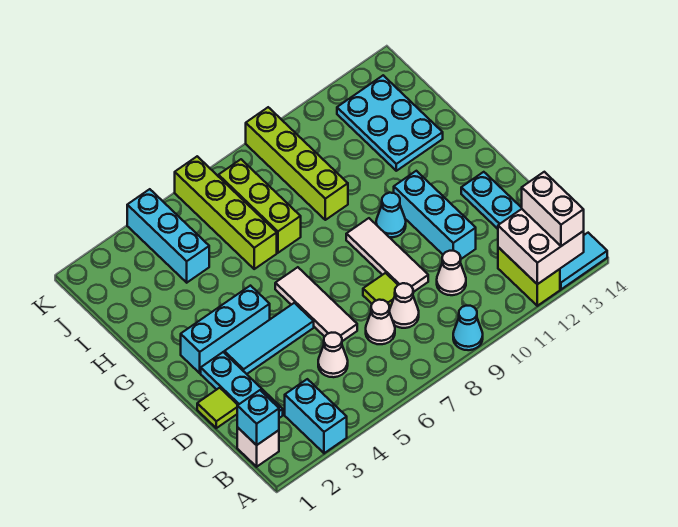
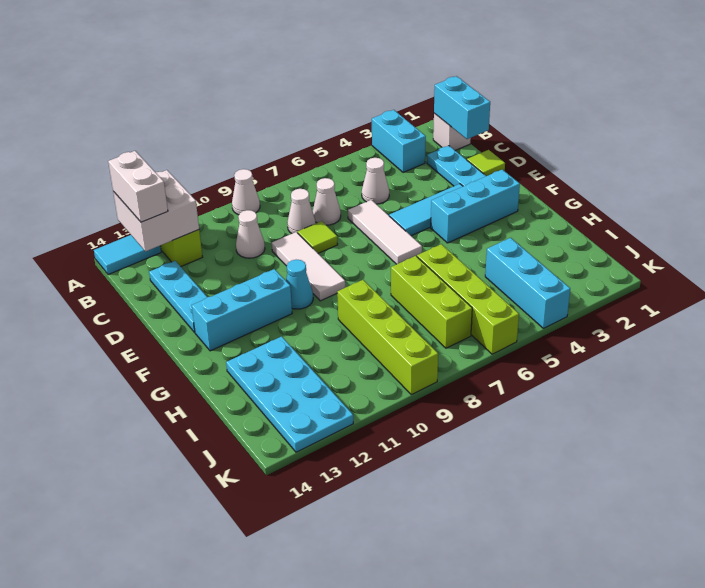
cyan cone A9 level 1 -> white cone A9 level 1
cyan brick B1 level 2 -> cyan brick B1:C1 level 2
cyan brick D11:F11 level 1 -> cyan brick F11:F13 level 1
cyan plate H12:J13 level 1 -> cyan plate H12:K13 level 1

